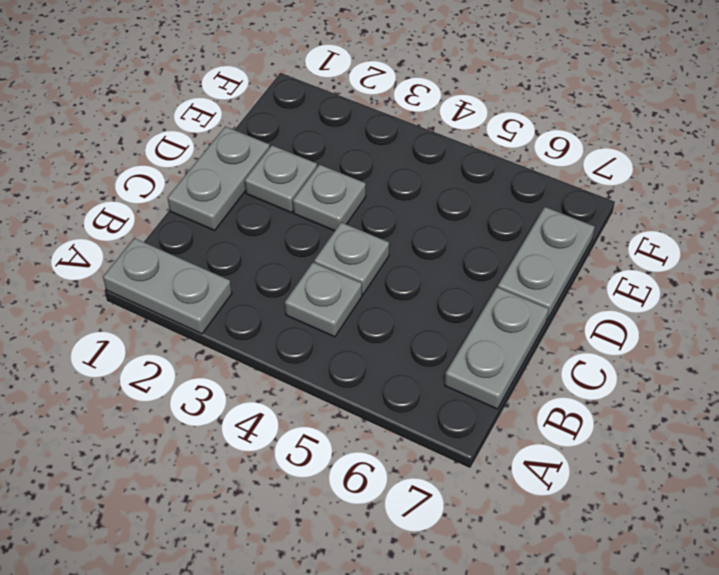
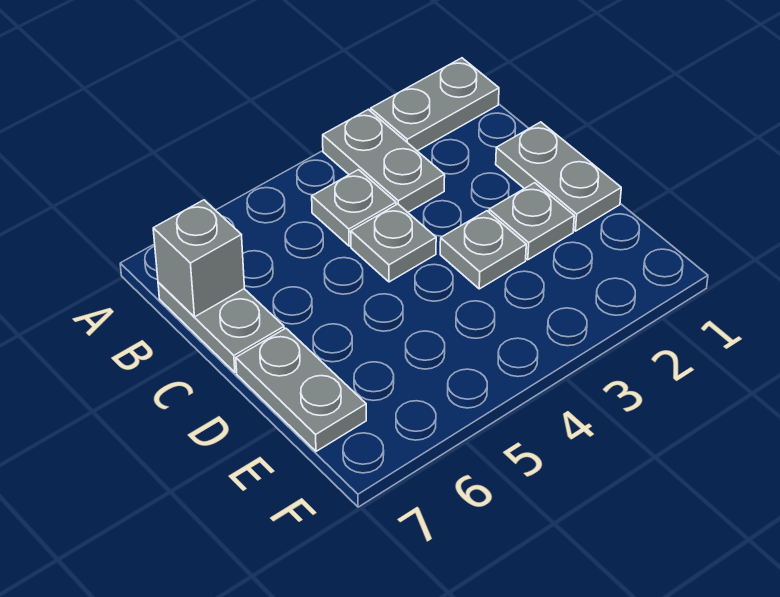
none -> grey plate A3:B3 level 1
none -> grey brick B7 level 2

